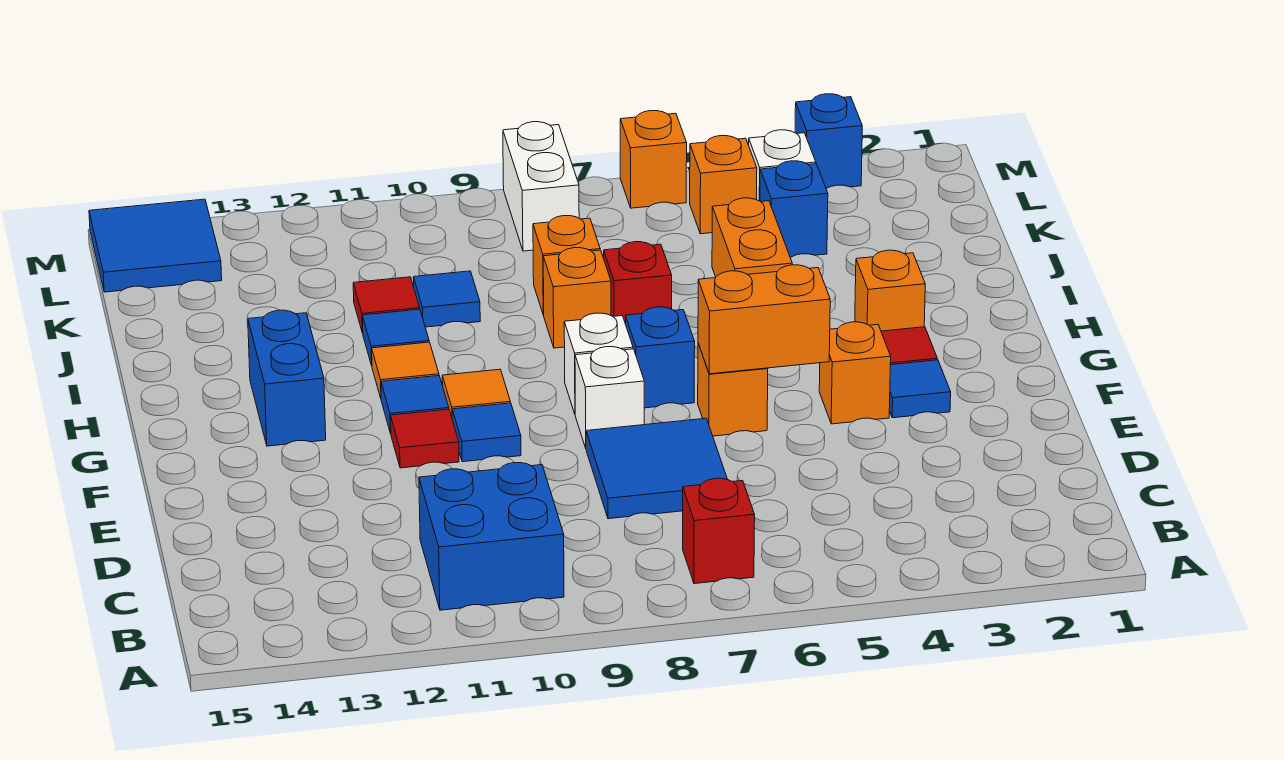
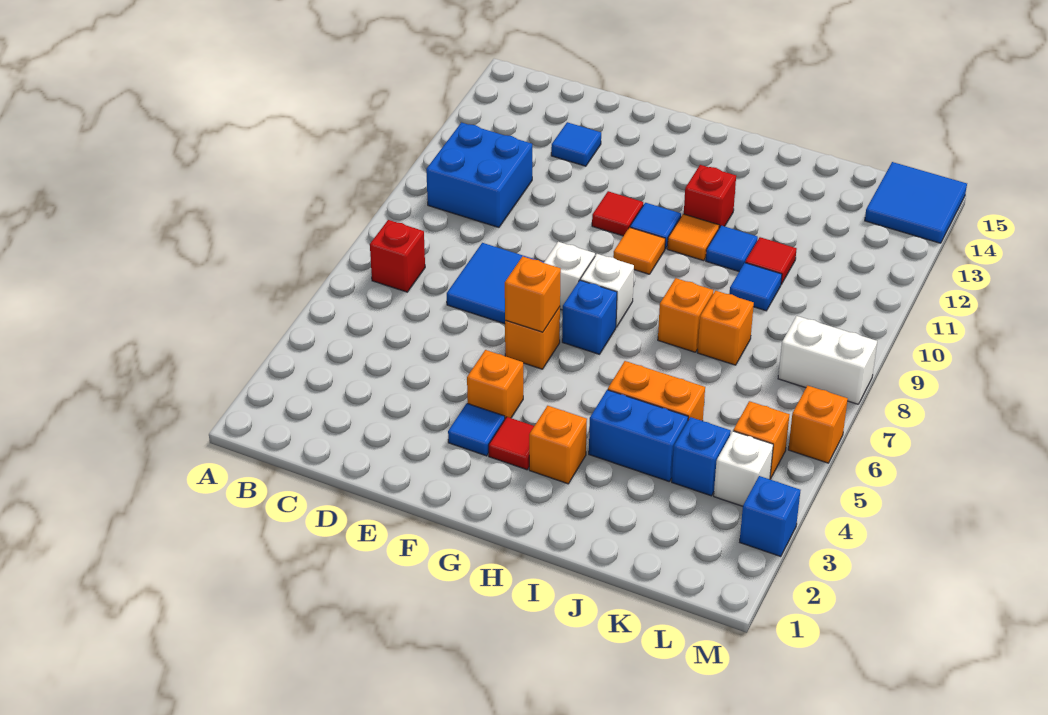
orange brick F5:F6 level 2 -> orange brick F6 level 2
blue tile F10 level 1 -> blue tile D13 level 1
blue brick G13:H13 level 1 -> blue brick I4:J4 level 1
red brick I7 level 1 -> red brick H12 level 1

